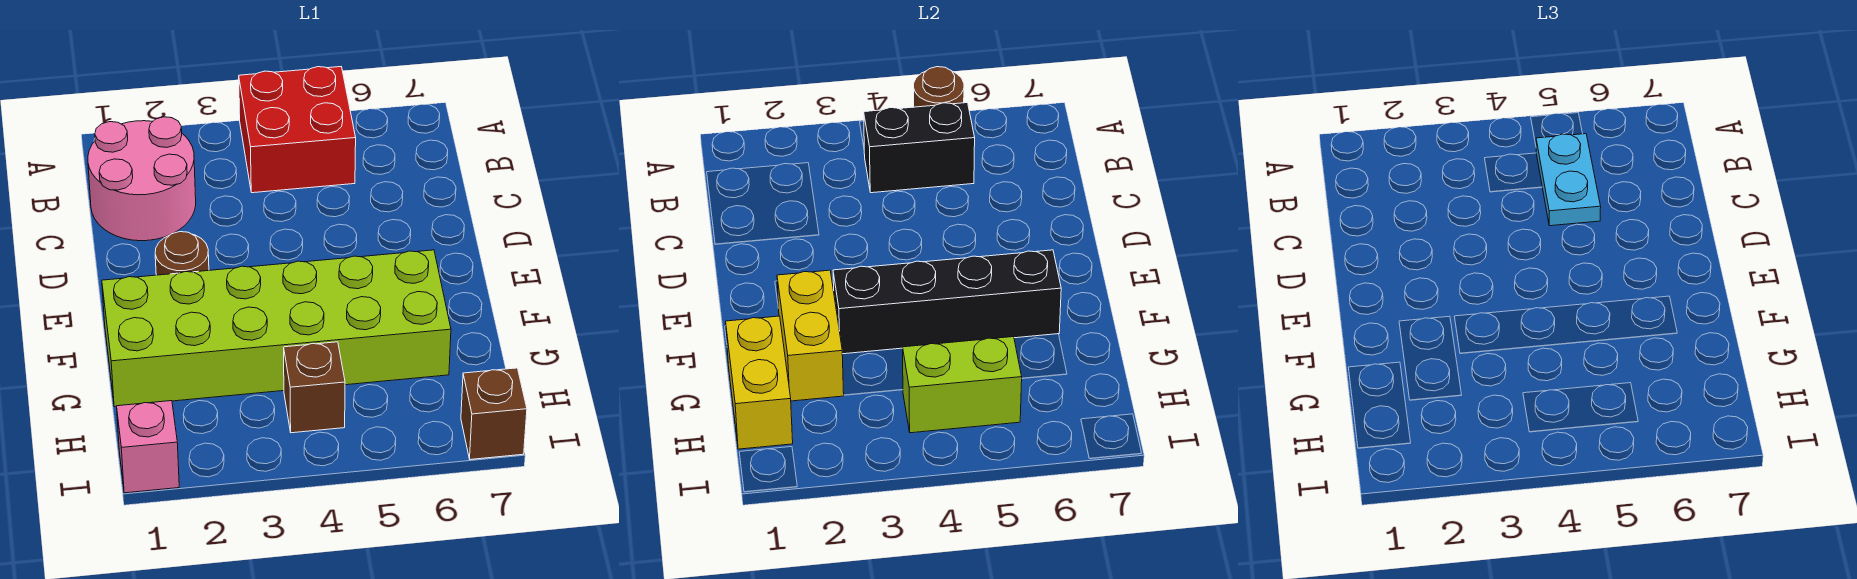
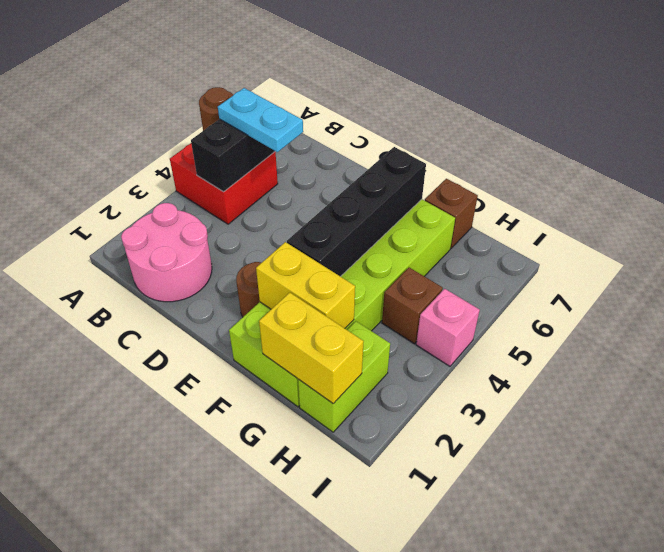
lime brick H4:H5 level 2 -> lime brick H1:H2 level 1
pink brick I1 level 1 -> pink brick I4 level 1
brown brick I7 level 1 -> brown brick G7 level 1

